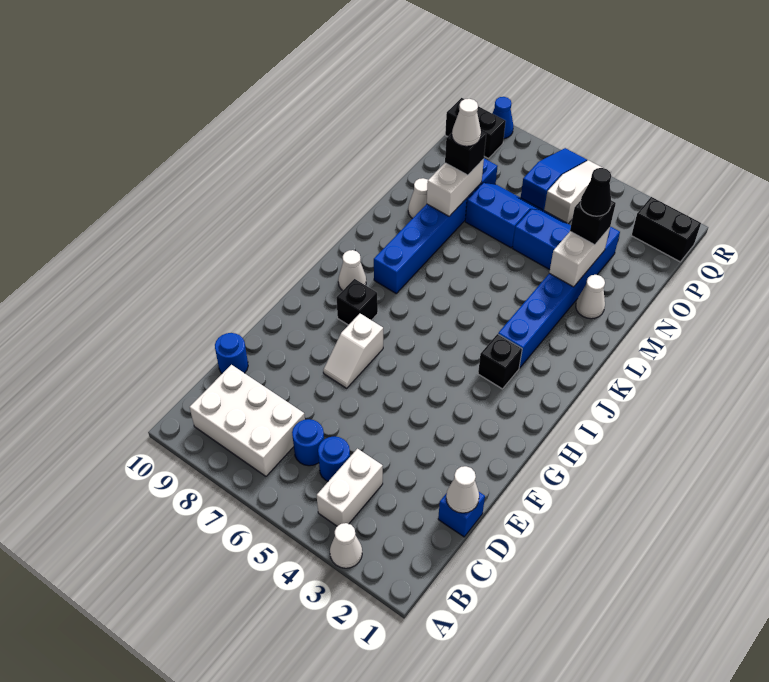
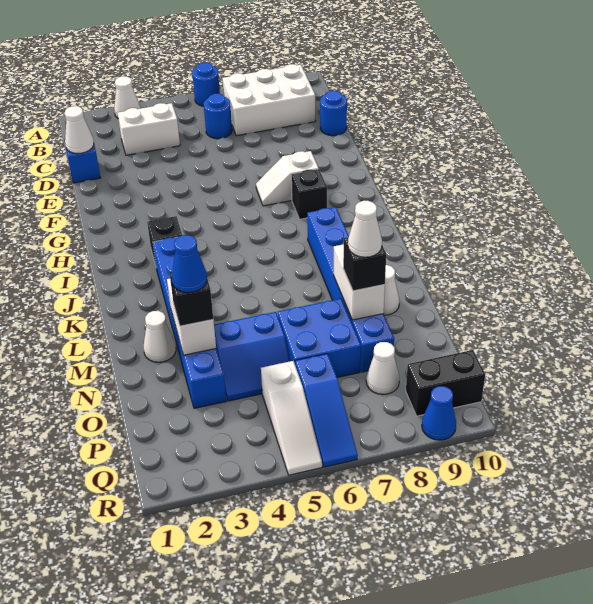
white brick B4:C4 level 1 -> white brick C3:C4 level 1
blue round brick C5 level 1 -> blue round brick A6 level 1
white slope F7:G7 level 1 top G -> white slope G7:G8 level 1 top 8
white cone I9 level 1 -> white cone P8 level 1
black cone N3 level 4 -> blue cone N3 level 4
blue slope N6:O7 level 1 top N -> blue brick N6:O7 level 1
black brick Q1:Q2 level 1 -> none

